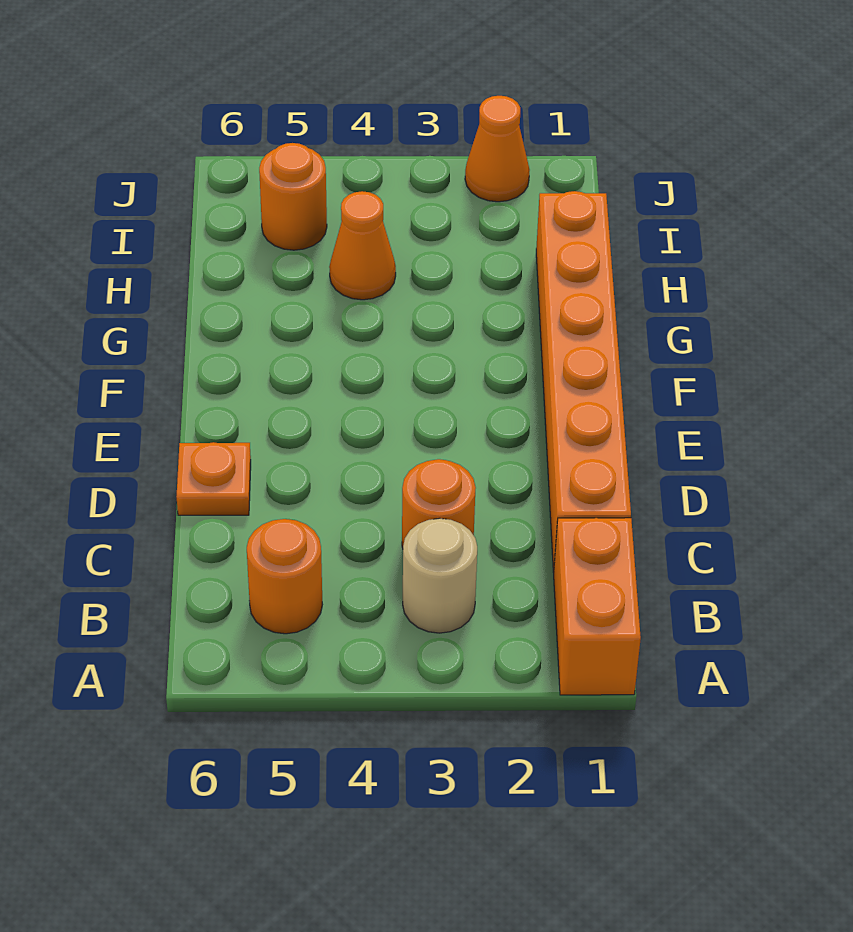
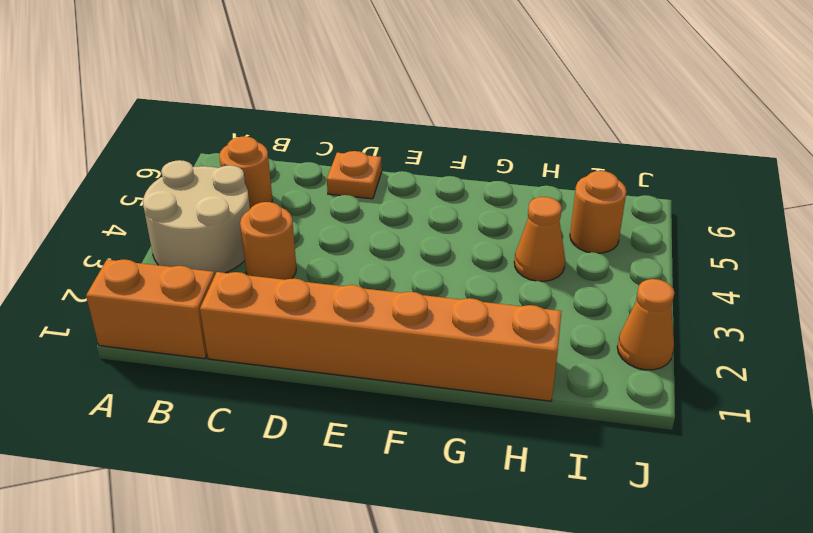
tan round brick B3 level 1 -> tan round brick A3:B4 level 1

